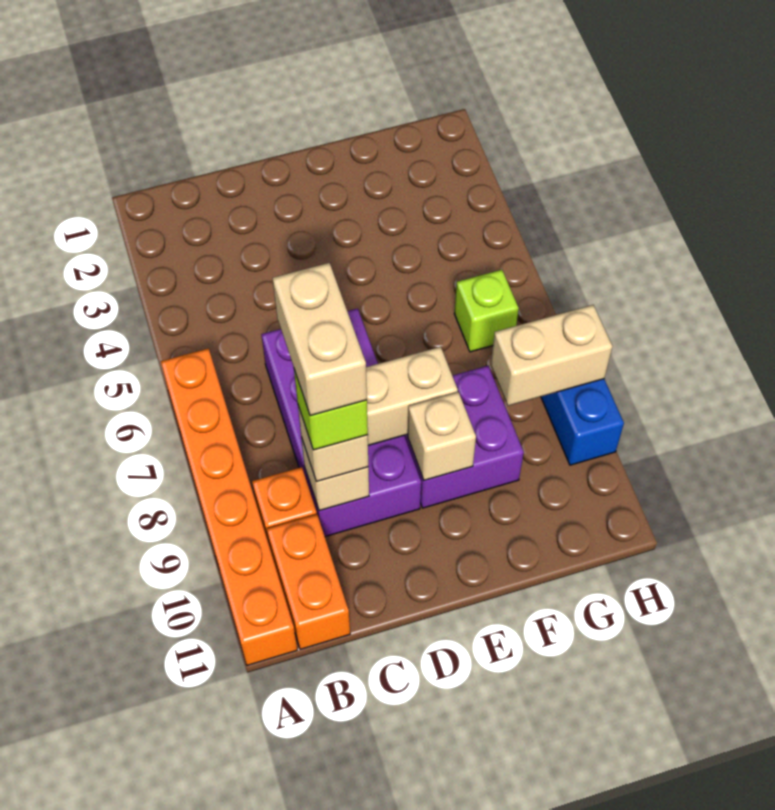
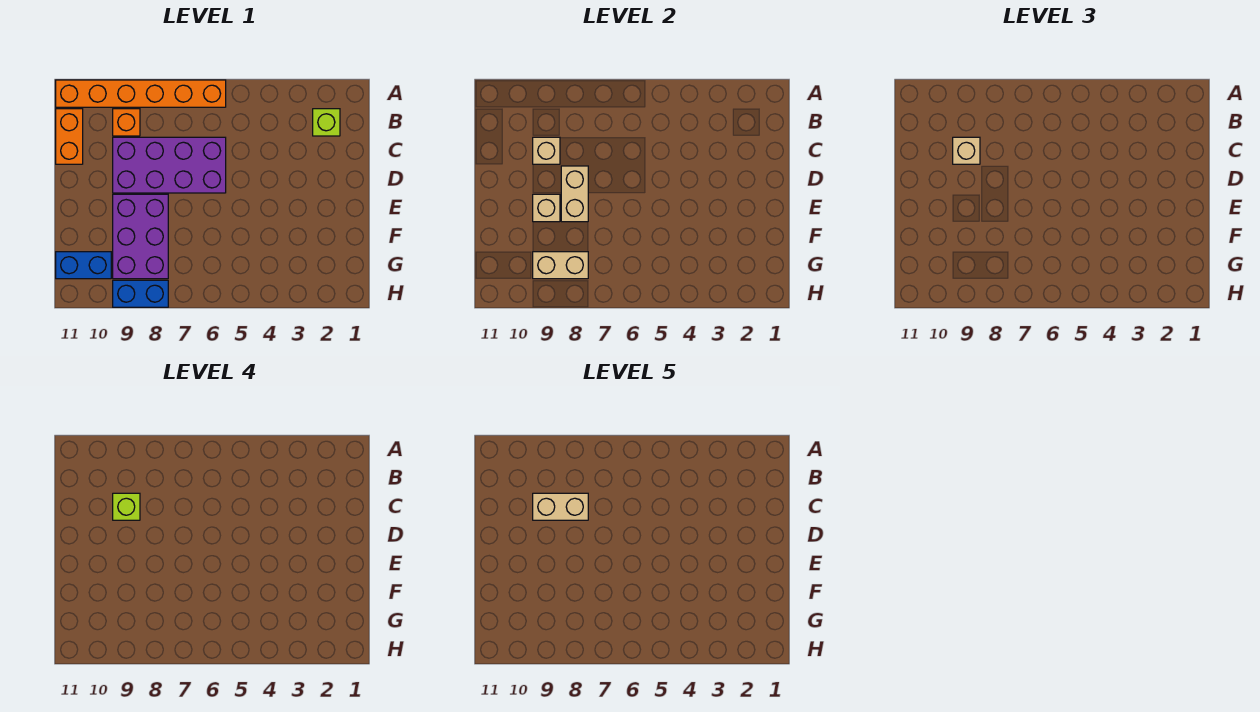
orange brick B10:B11 level 1 -> orange brick B11:C11 level 1
purple brick E8:F9 level 1 -> purple brick E8:G9 level 1
lime brick G6 level 1 -> lime brick B2 level 1
tan brick G8:H8 level 2 -> tan brick G8:G9 level 2
none -> blue brick G10:G11 level 1

